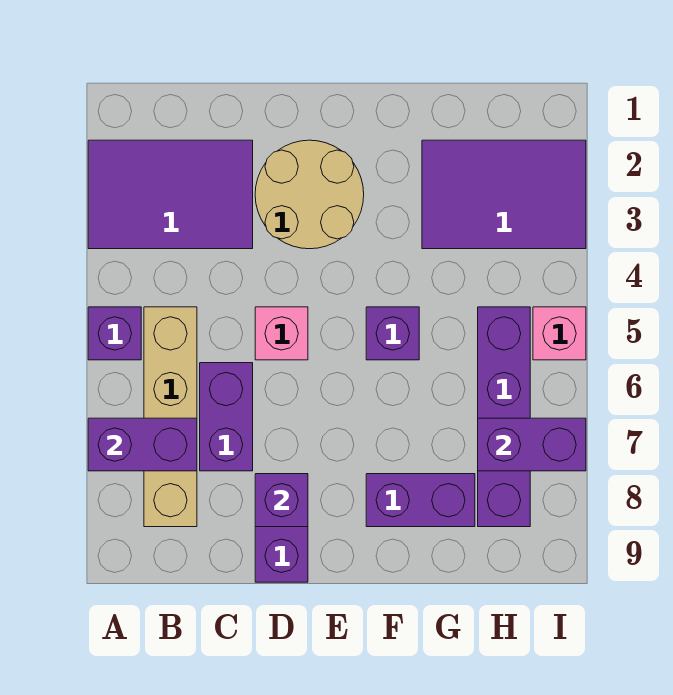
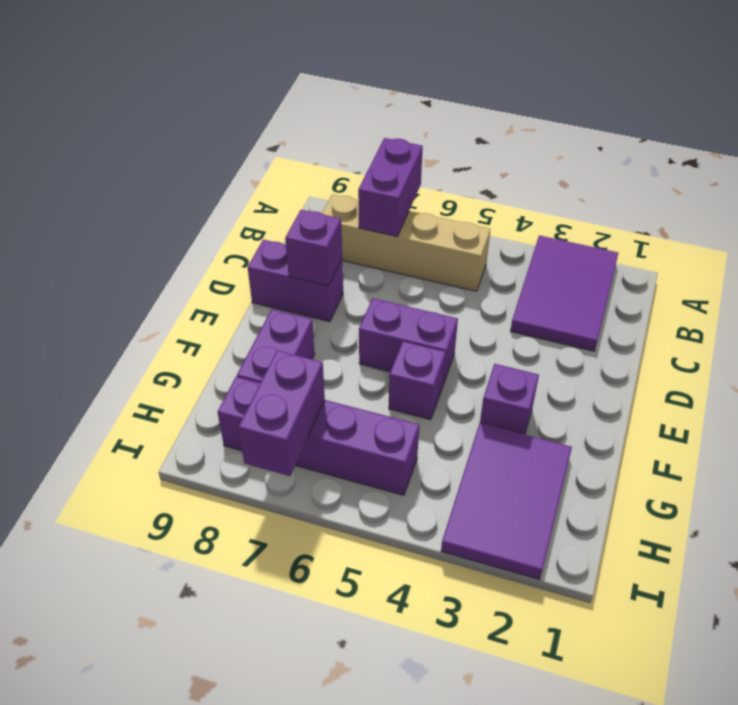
purple brick A5 level 1 -> purple brick F3 level 1
purple brick C6:C7 level 1 -> purple brick E5:E6 level 1
tan round brick D2:E3 level 1 -> none
pink brick D5 level 1 -> none
pink brick I5 level 1 -> none

